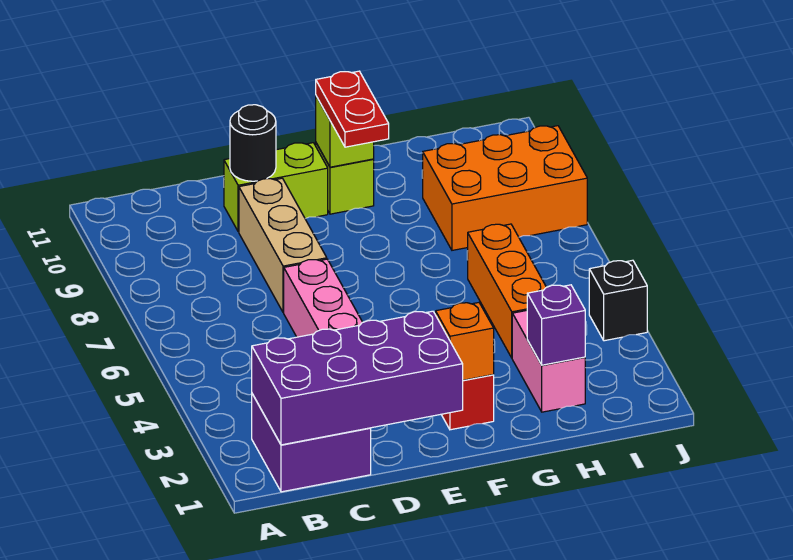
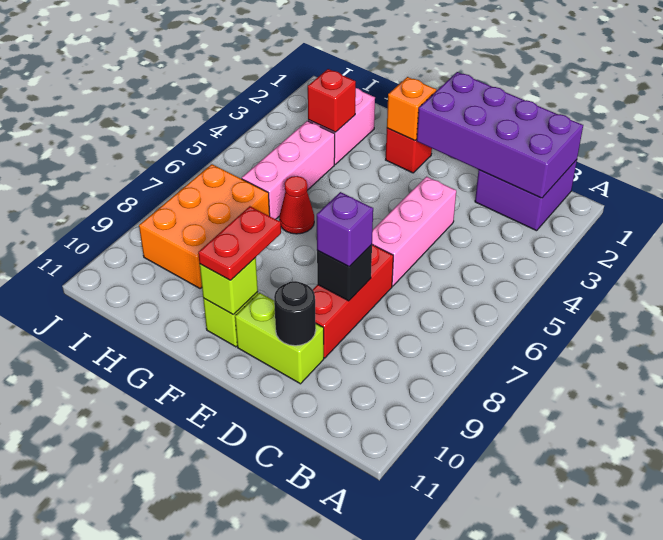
tan brick D7:D9 level 1 -> red brick D7:D9 level 1
none -> red cone G6 level 1
purple brick H2 level 2 -> purple brick D8 level 3
none -> red brick H3 level 2
orange brick H4:H6 level 1 -> pink brick H4:H6 level 1
orange brick H8:J9 level 1 -> orange brick H7:I9 level 1
black brick J4 level 1 -> black brick D8 level 2

